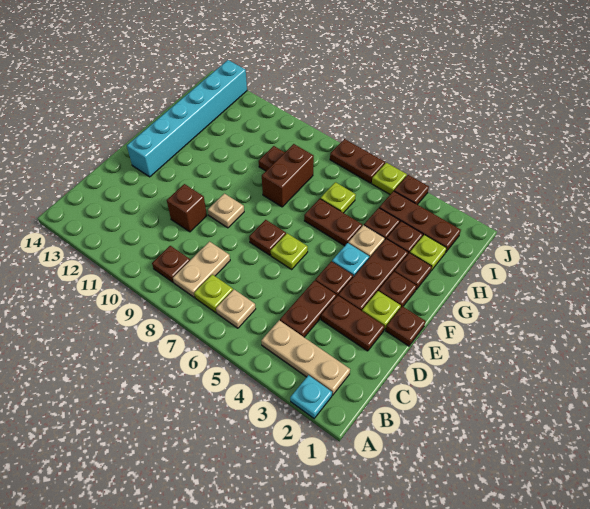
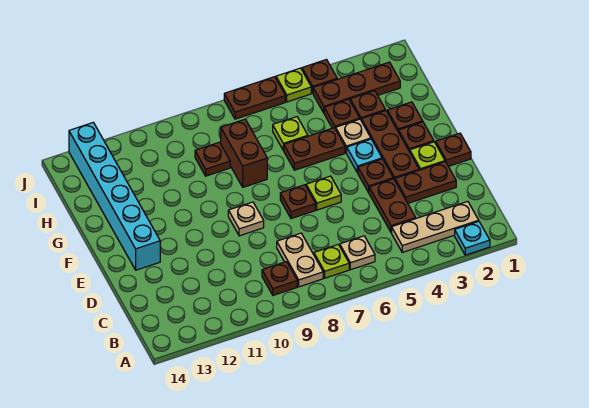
brown brick D10 level 1 -> none
lime plate H2 level 1 -> none

